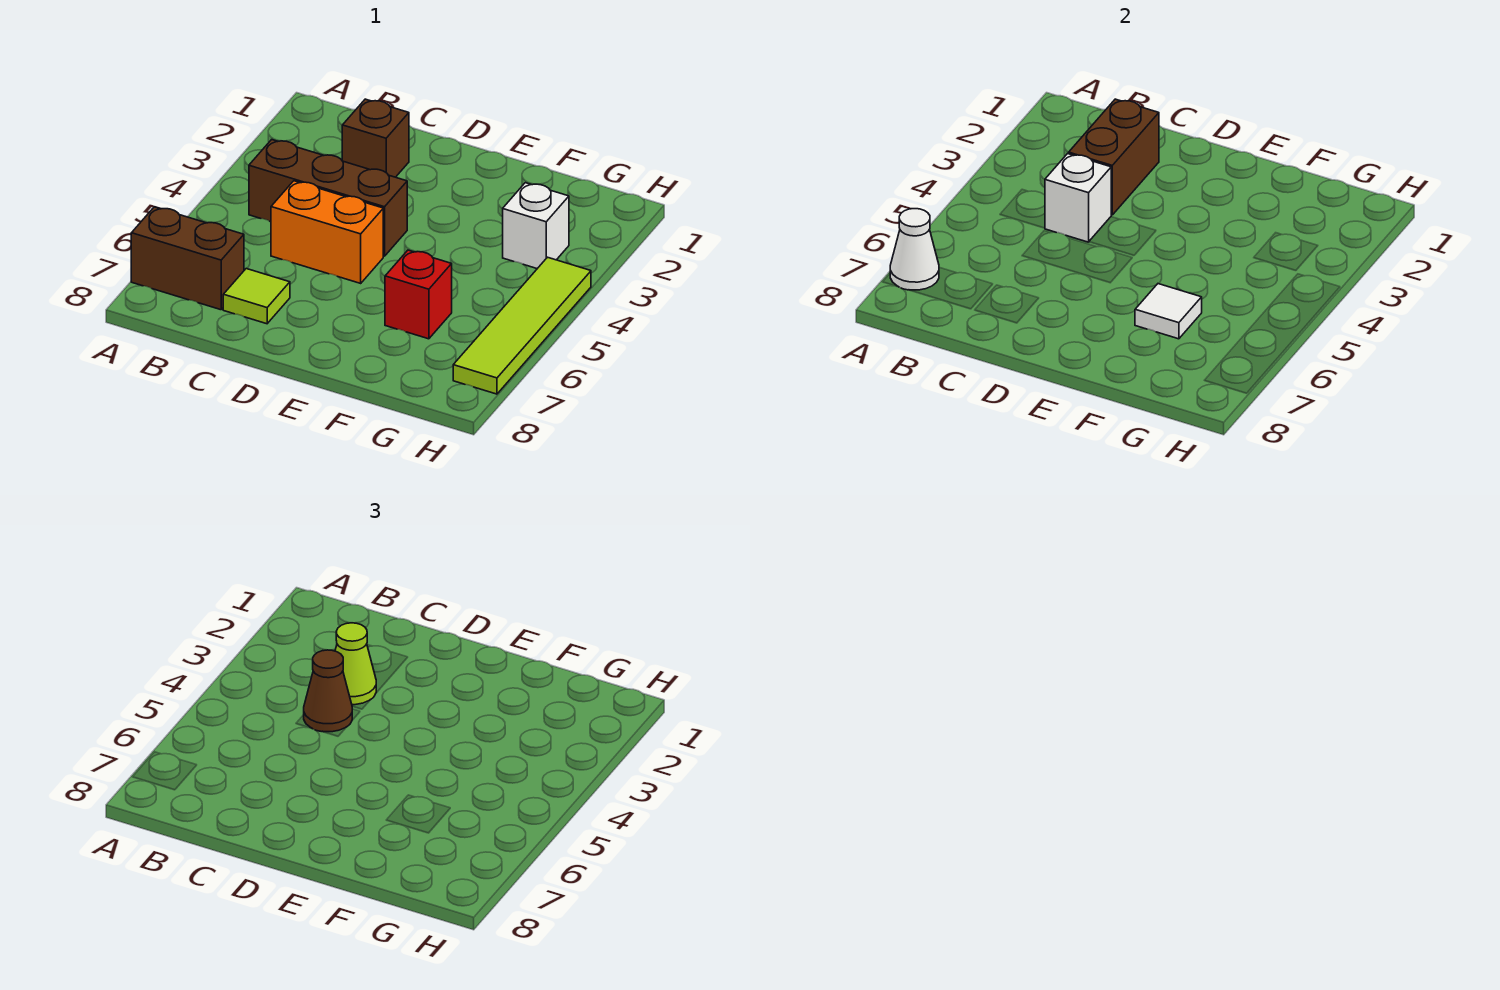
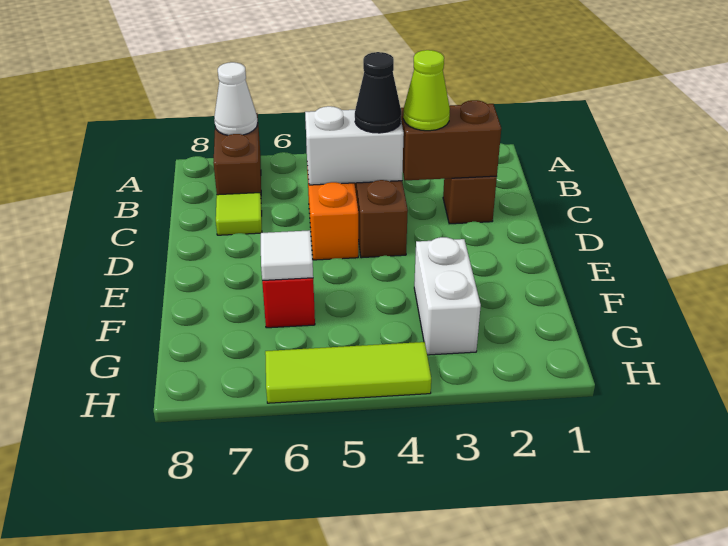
white brick C4 level 2 -> white brick C4:C5 level 2
brown cone C4 level 3 -> black cone C4 level 3
white brick G3 level 1 -> white brick F3:G3 level 1
lime tile H4:H7 level 1 -> lime tile H4:H6 level 1

